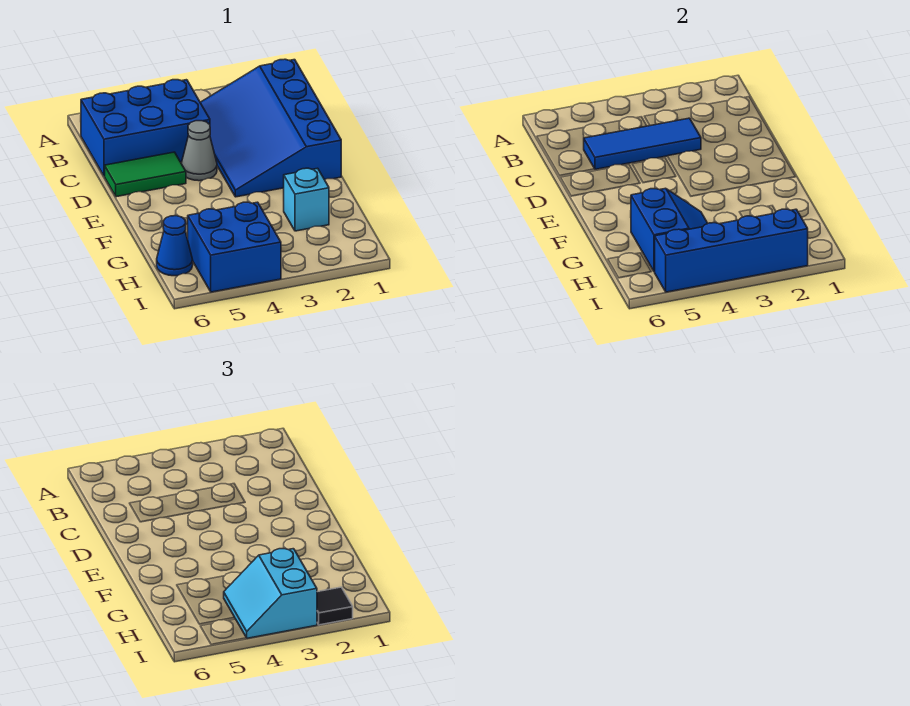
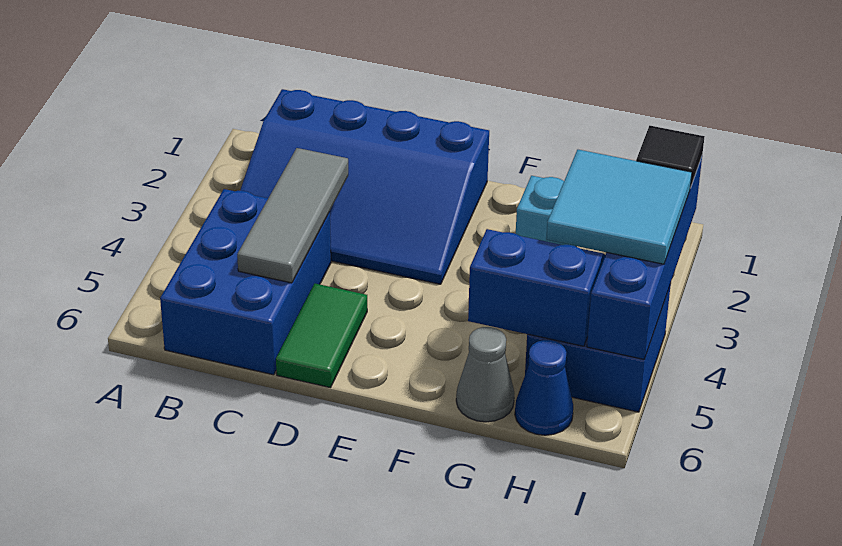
blue tile C3:C5 level 2 -> grey tile C3:C5 level 2
grey cone D4 level 1 -> grey cone G6 level 1
cyan slope H3:I4 level 3 top 3 -> cyan tile H3:I4 level 3

